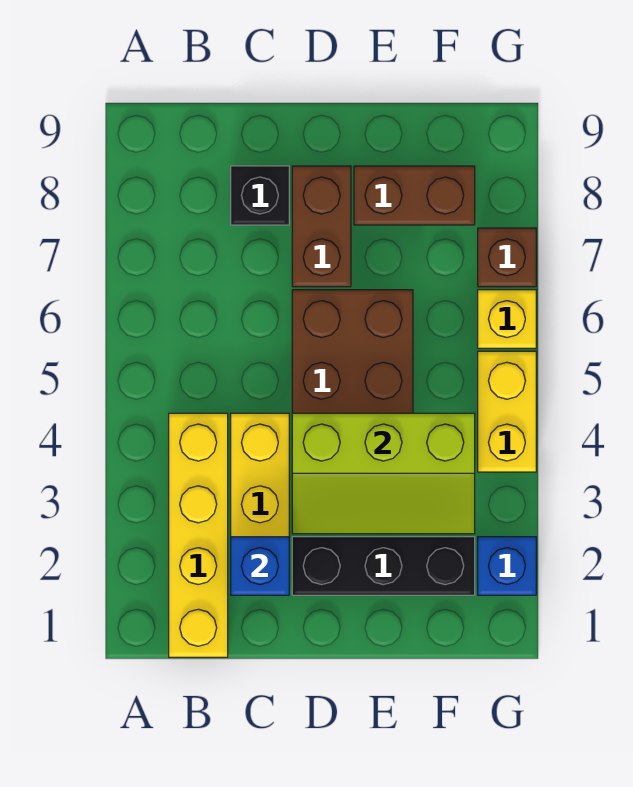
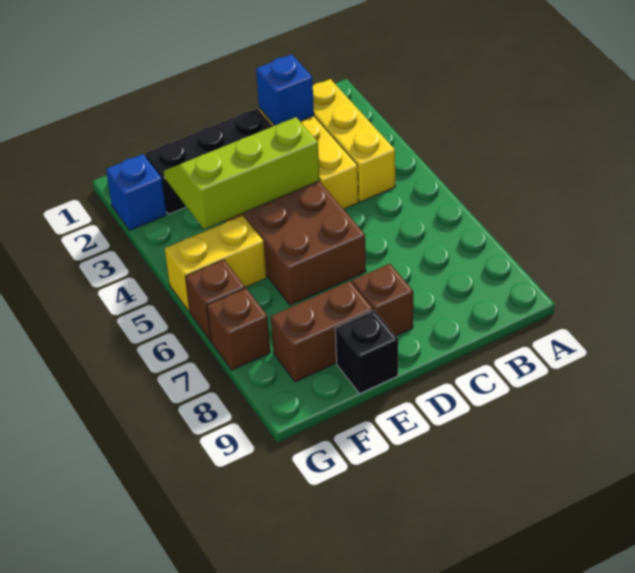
yellow brick B1:B4 level 1 -> yellow brick B2:B4 level 1
black brick C8 level 1 -> black brick E9 level 1
brown brick D7:D8 level 1 -> brown brick D8 level 1
yellow brick G4:G5 level 1 -> yellow brick F5:G5 level 1
yellow brick G6 level 1 -> brown brick G6 level 1

